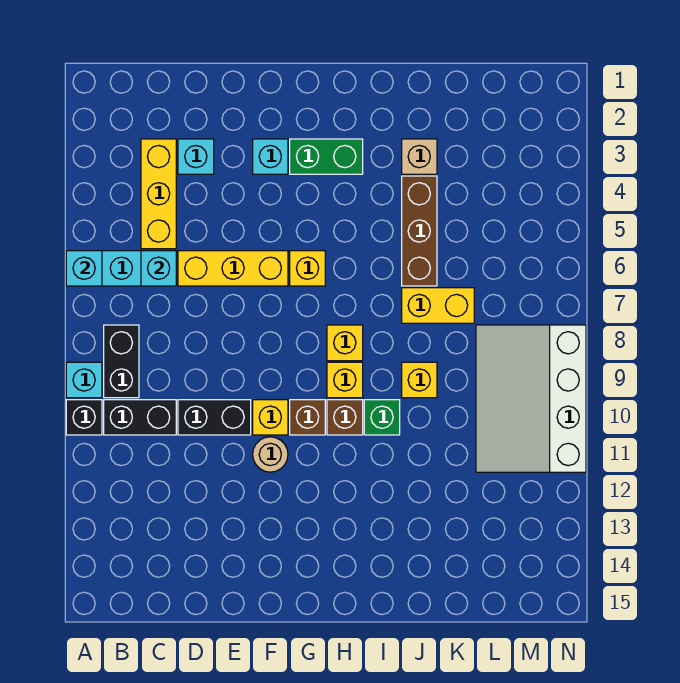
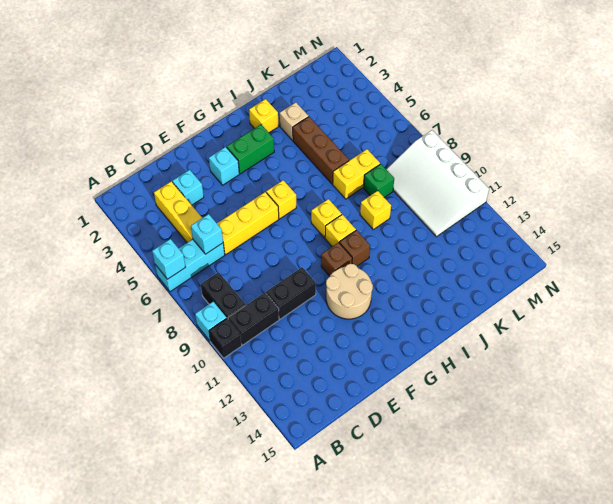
yellow brick F10 level 1 -> yellow brick I2 level 1
tan round brick F11 level 1 -> tan round brick F11:G12 level 1
green brick I10 level 1 -> green brick K8 level 1

